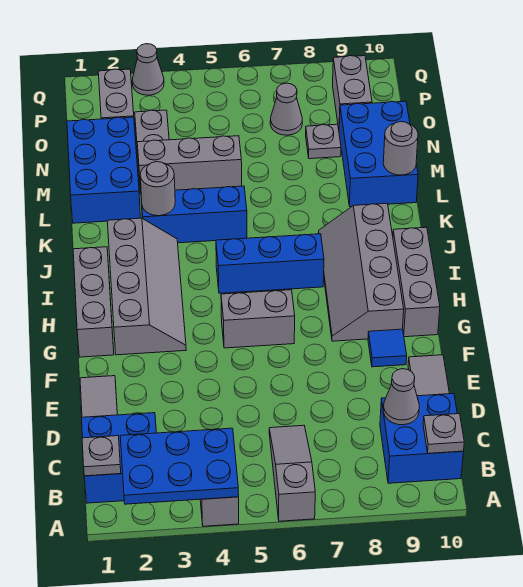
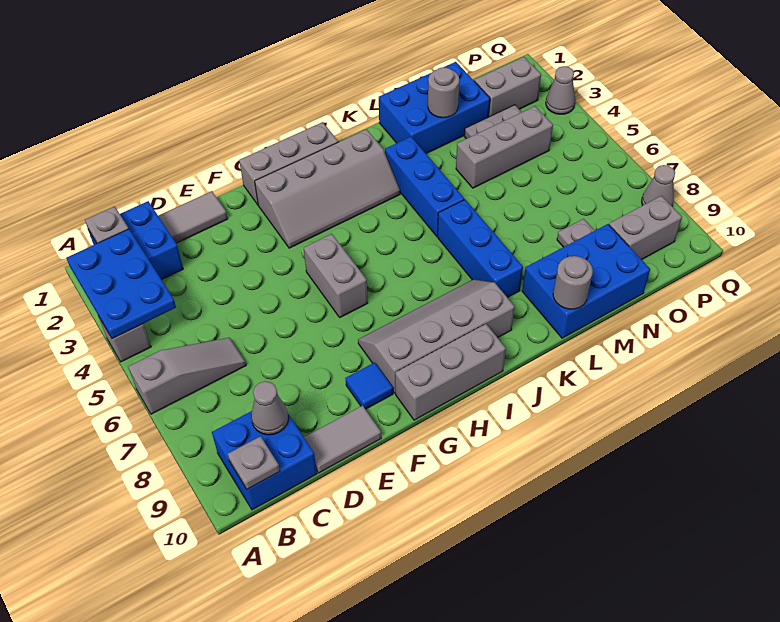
blue brick I5:I7 level 1 -> blue brick K6:K8 level 1
grey round brick K3 level 2 -> grey round brick M2 level 2
grey brick M3:M5 level 1 -> grey brick M4:O4 level 1
grey cone O7 level 1 -> grey cone Q8 level 1

